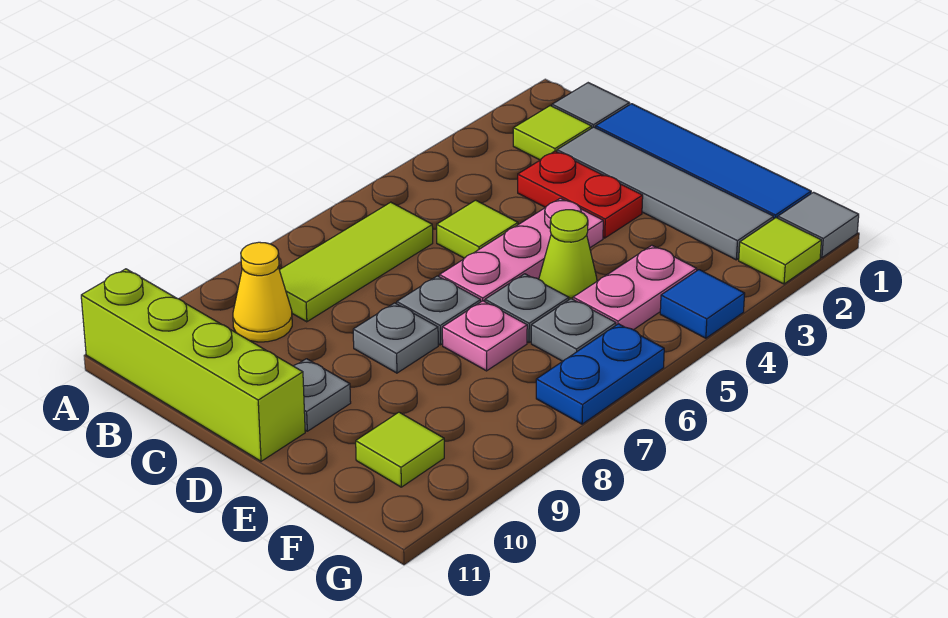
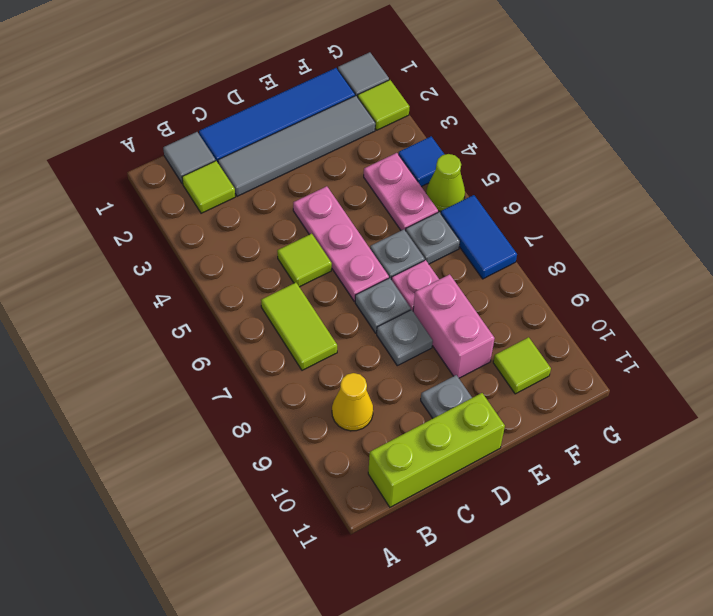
lime brick A11:D11 level 1 -> lime brick B11:D11 level 1
lime tile B6:B8 level 1 -> lime tile B6:B7 level 1
red plate C3:D3 level 1 -> none
lime cone E5 level 1 -> lime cone G5 level 1
none -> pink brick E8:E9 level 1
blue plate G6:G7 level 1 -> blue tile G6:G7 level 1

